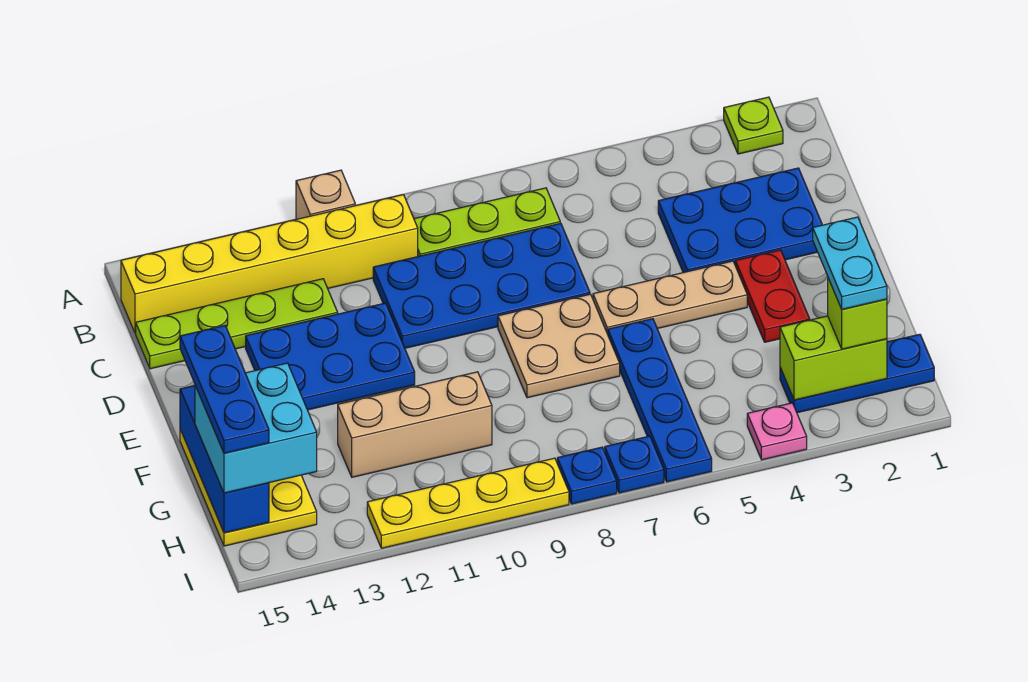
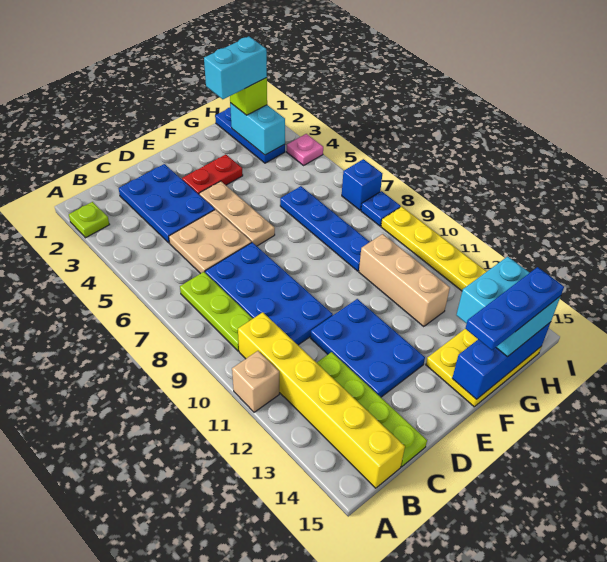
tan plate E7:F8 level 1 -> tan plate C5:D6 level 1
blue plate F6:I6 level 1 -> blue plate G6:G9 level 1
cyan plate G2:H2 level 4 -> cyan brick G2:H2 level 4
lime brick H2:H3 level 2 -> cyan brick H2:H3 level 2
blue plate I7 level 1 -> blue brick I7 level 1

